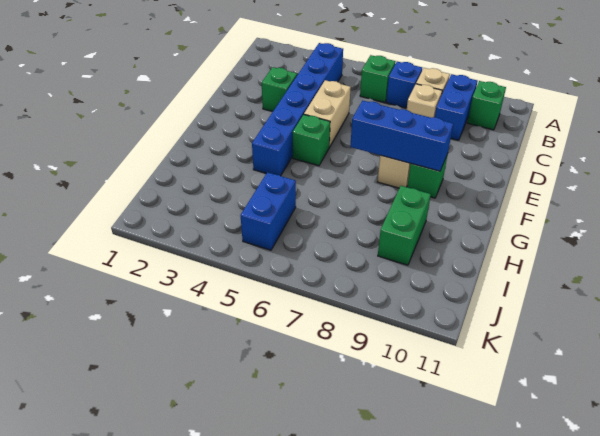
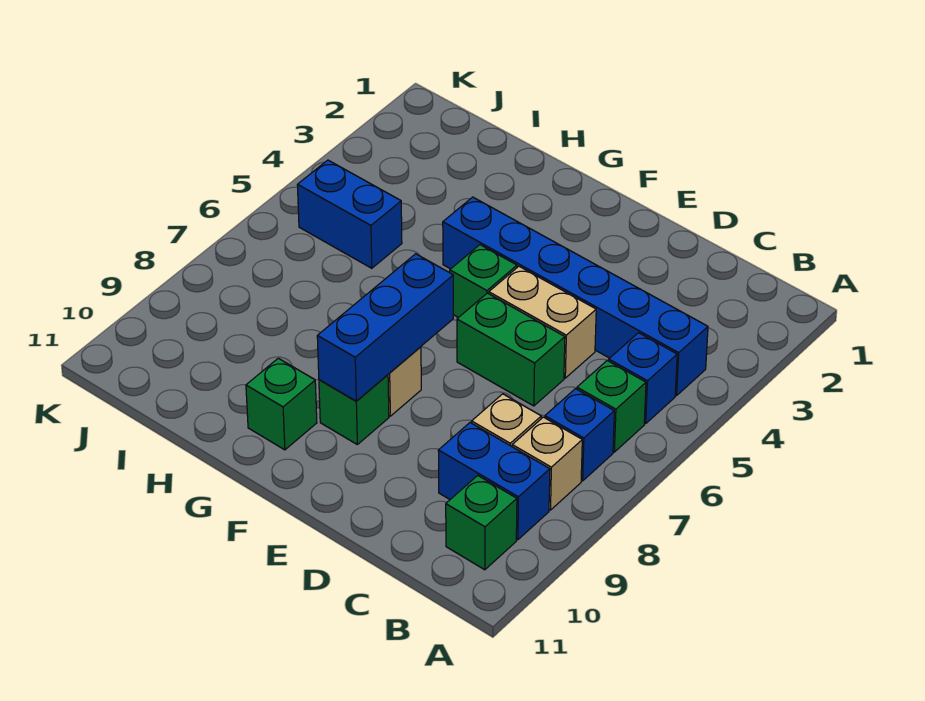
none -> blue brick B5 level 1
green brick D3 level 1 -> green brick G10 level 1
green brick H9:I9 level 1 -> green brick D6:E6 level 1

